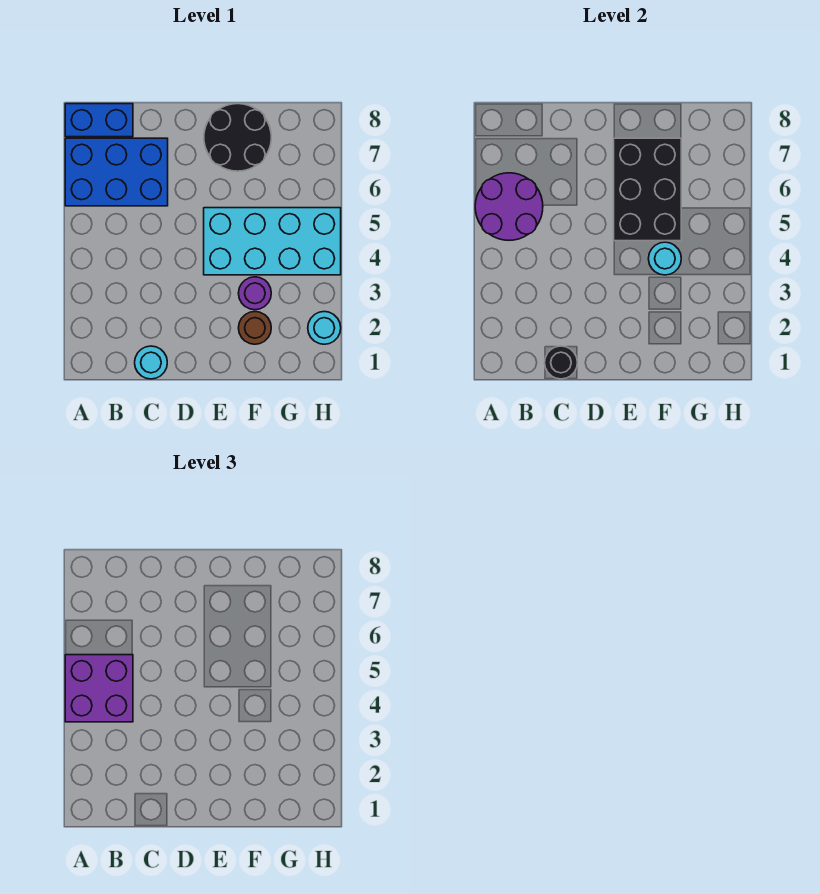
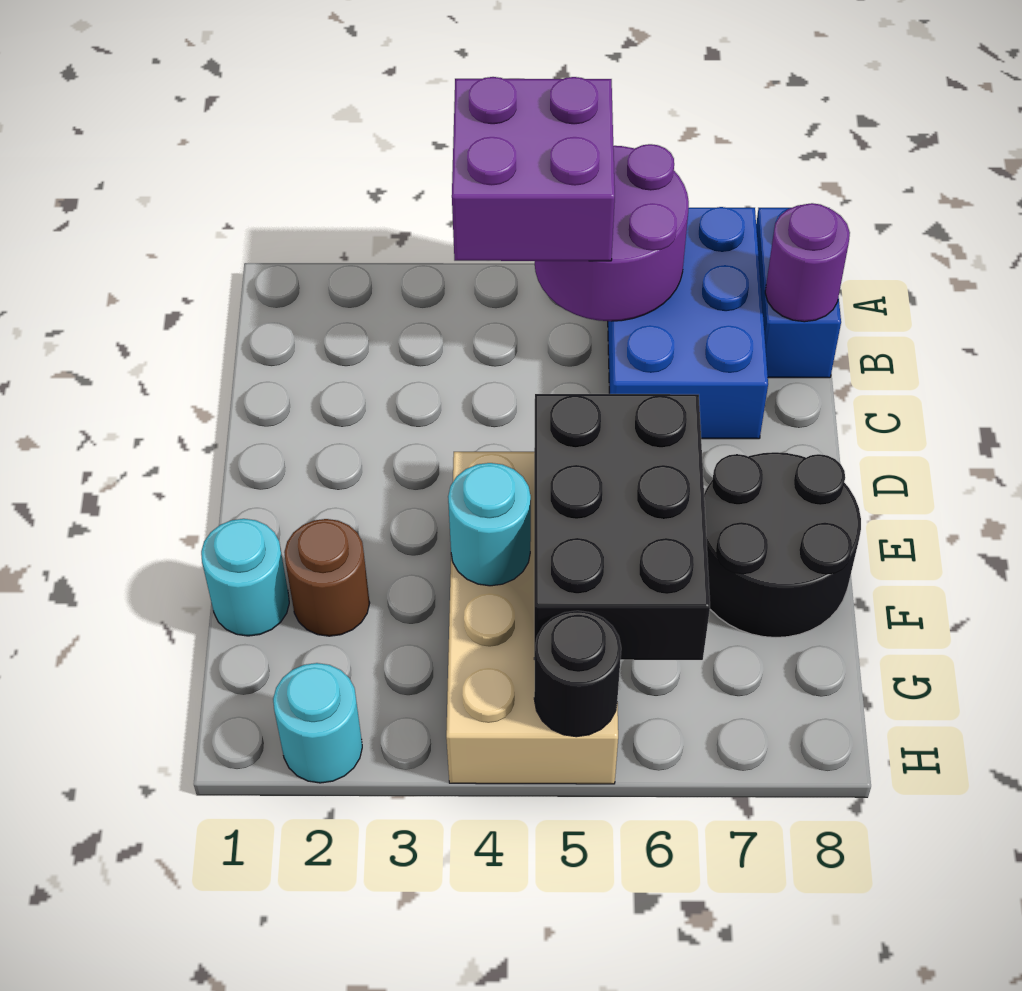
cyan round brick C1 level 1 -> cyan round brick F1 level 1
black round brick C1 level 2 -> black round brick H5 level 2
cyan brick E4:H5 level 1 -> tan brick E4:H5 level 1
black brick E5:F7 level 2 -> black brick E5:G6 level 2
purple round brick F3 level 1 -> purple round brick B8 level 2

